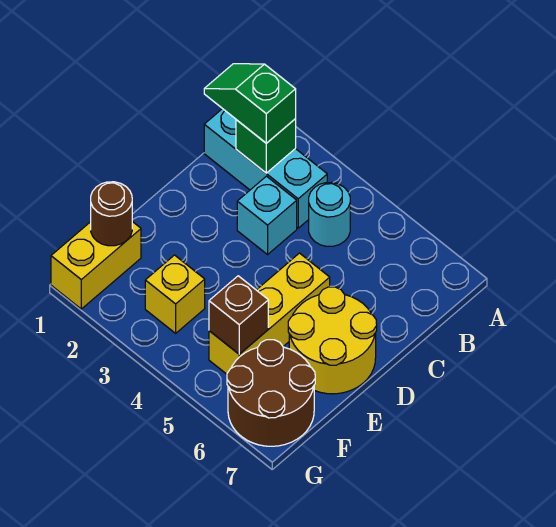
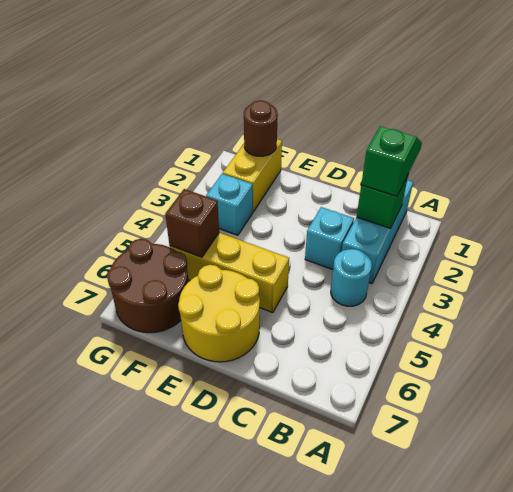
yellow brick F1:G1 level 1 -> yellow brick F1:F2 level 1
yellow brick F3 level 1 -> cyan brick F3 level 1

